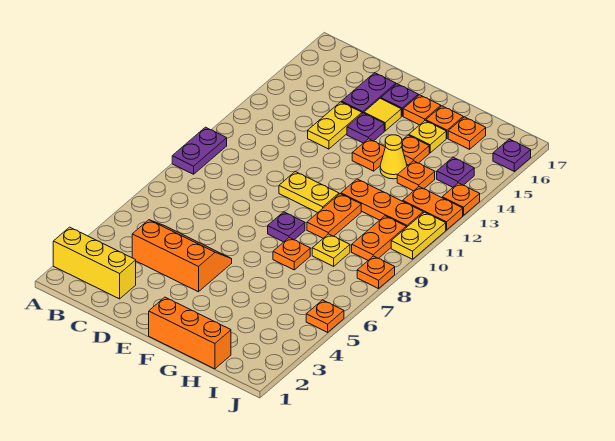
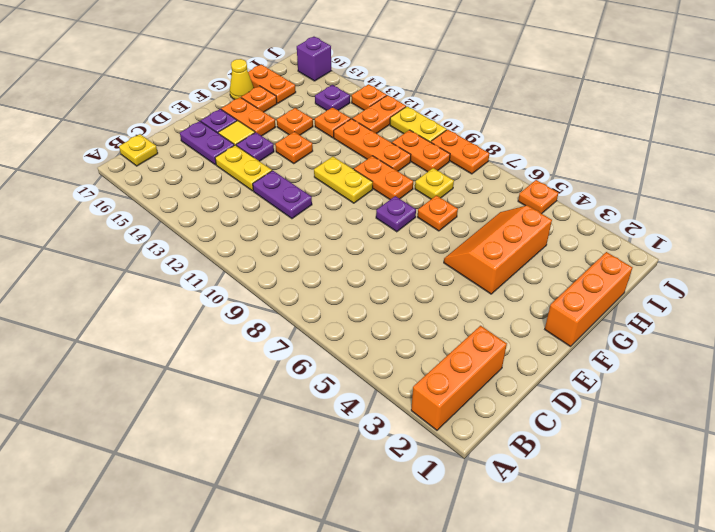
yellow brick A2:C2 level 1 -> orange brick A2:C2 level 1
purple plate A9:A10 level 1 -> purple plate D11:D12 level 1
orange slope C4:E5 level 1 top 4 -> orange slope F4:H5 level 1 top 4
yellow plate E10:F10 level 1 -> yellow plate F10:F11 level 1
orange plate F16 level 1 -> orange plate F15:F16 level 1
orange plate G11:I11 level 1 -> orange plate H10:H12 level 1
yellow cone G13 level 1 -> yellow cone G17 level 1
yellow plate G15 level 1 -> yellow plate B17 level 1
orange plate H16 level 1 -> orange plate H16:H17 level 1
orange plate J8 level 1 -> orange plate J8:J9 level 1
purple plate J16 level 1 -> purple brick J16 level 1

